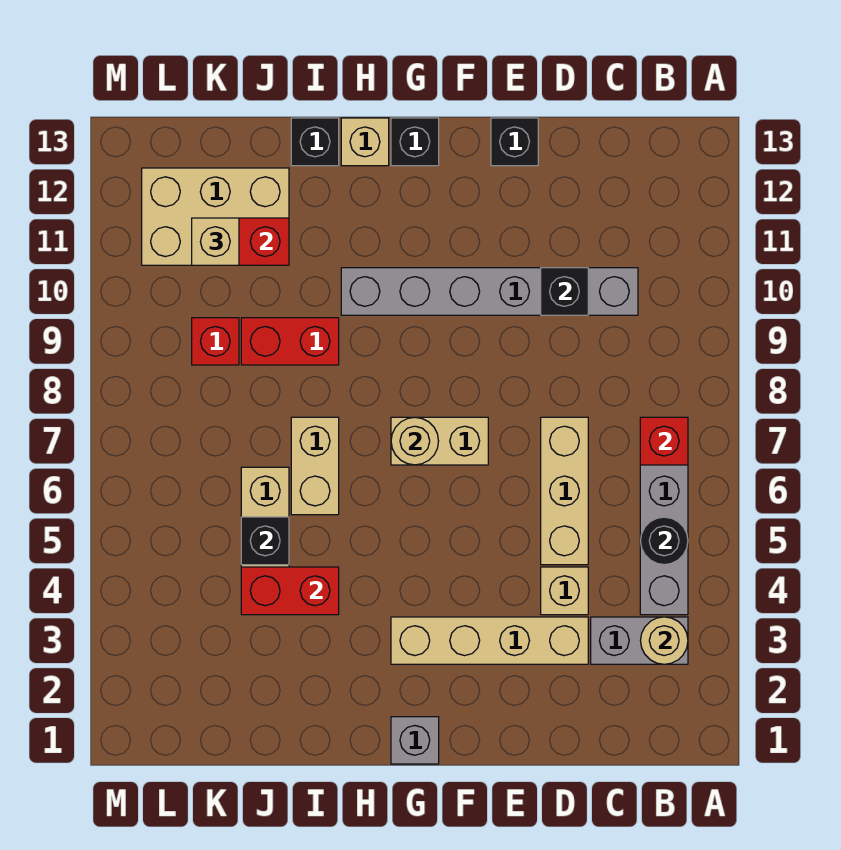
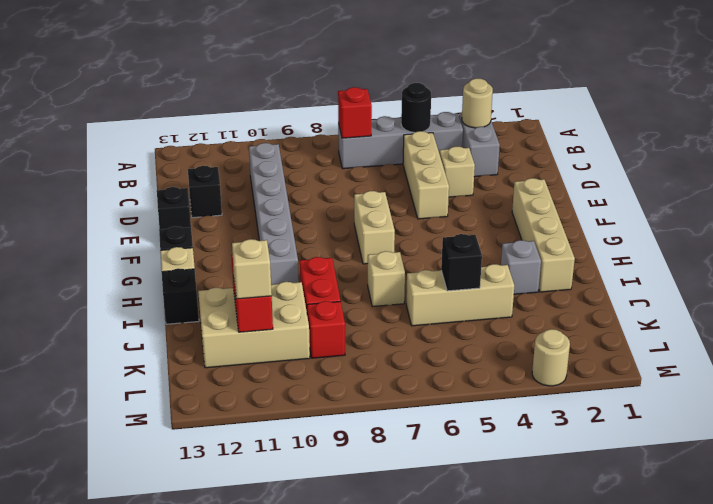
tan brick D3:G3 level 1 -> tan brick F2:I2 level 1
tan brick D5:D7 level 1 -> tan brick C5:E5 level 1
black brick D10 level 2 -> black brick D12 level 1
grey brick G1 level 1 -> grey brick I3 level 1
tan round brick G7 level 2 -> tan round brick M3 level 1
red brick I4:J4 level 2 -> none
tan brick I6:I7 level 1 -> tan brick I7 level 1
tan brick J11:L12 level 1 -> tan brick J10:K12 level 1

